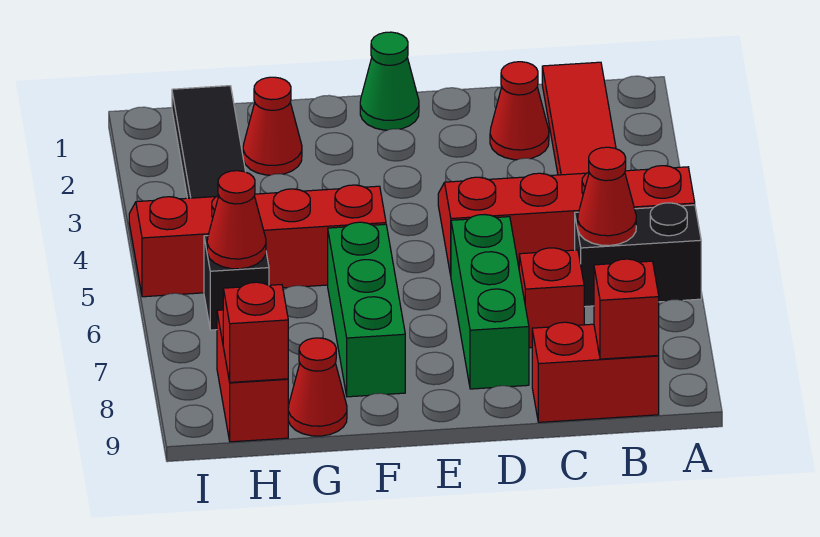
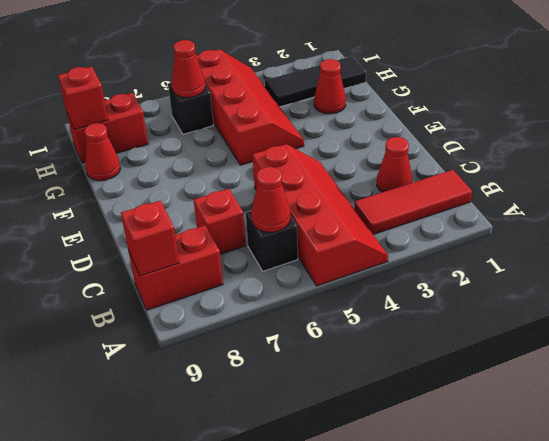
black brick A6:B6 level 1 -> black brick B6 level 1
red brick B9:C9 level 1 -> red brick B8:B9 level 1
green brick D6:D8 level 1 -> none
green cone E1 level 1 -> none
green brick F6:F8 level 1 -> none

